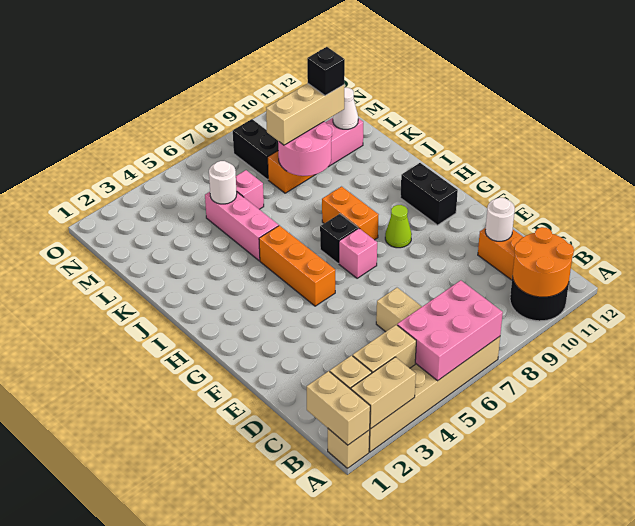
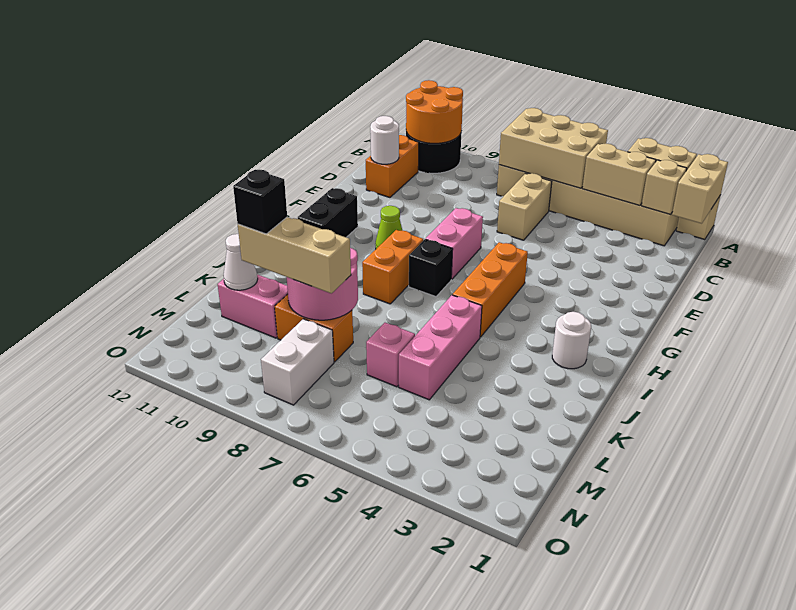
pink brick A5:B7 level 2 -> tan brick A5:B7 level 2
pink brick G7 level 1 -> pink brick F7:G7 level 1
white round brick L5 level 2 -> white round brick I2 level 1
black brick M8:N8 level 1 -> white brick M8:N8 level 1

